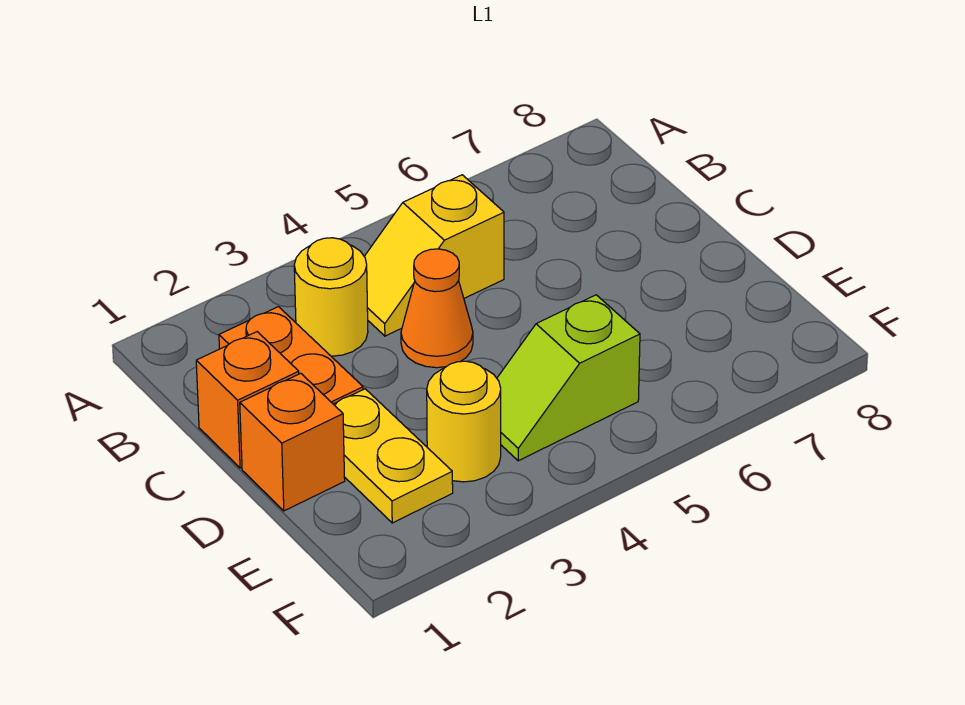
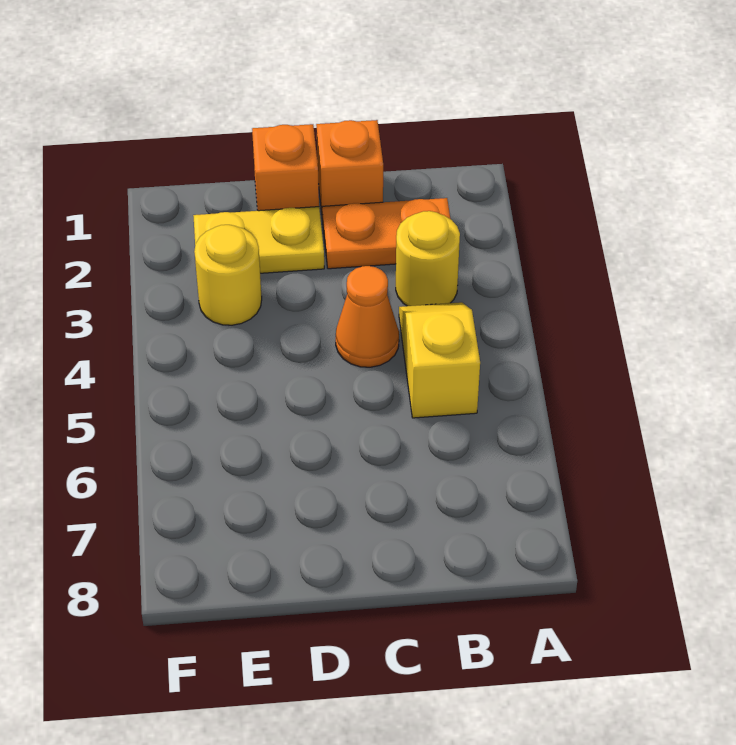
lime slope E4:E5 level 1 top 5 -> none

